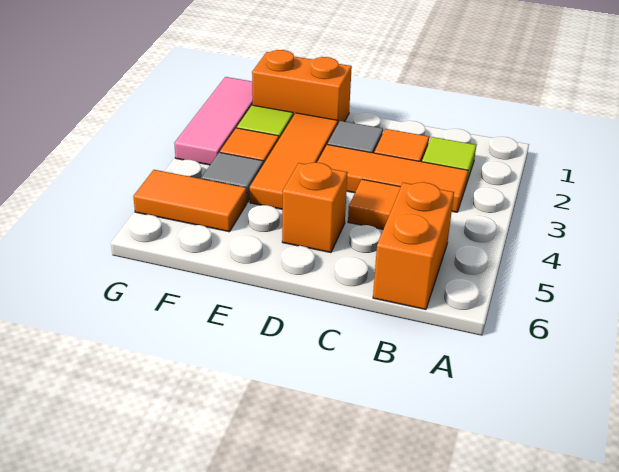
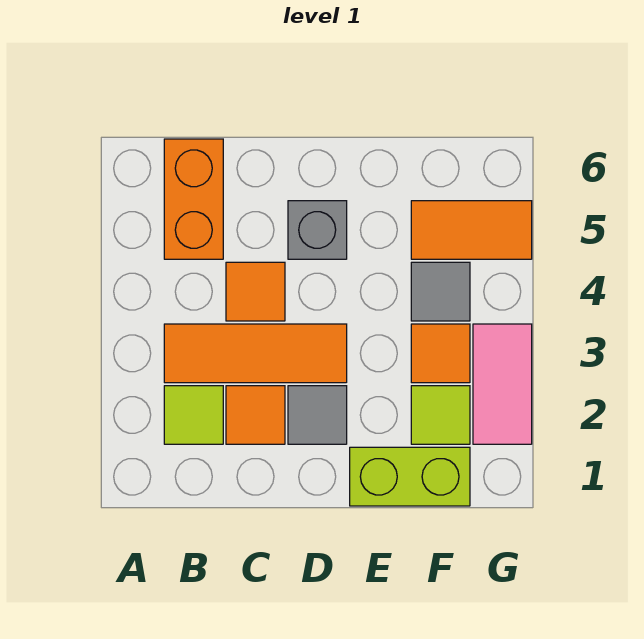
orange brick D5 level 1 -> grey brick D5 level 1
orange brick E1:F1 level 1 -> lime brick E1:F1 level 1
orange tile E2:E4 level 1 -> none
pink tile G1:G3 level 1 -> pink tile G2:G3 level 1

